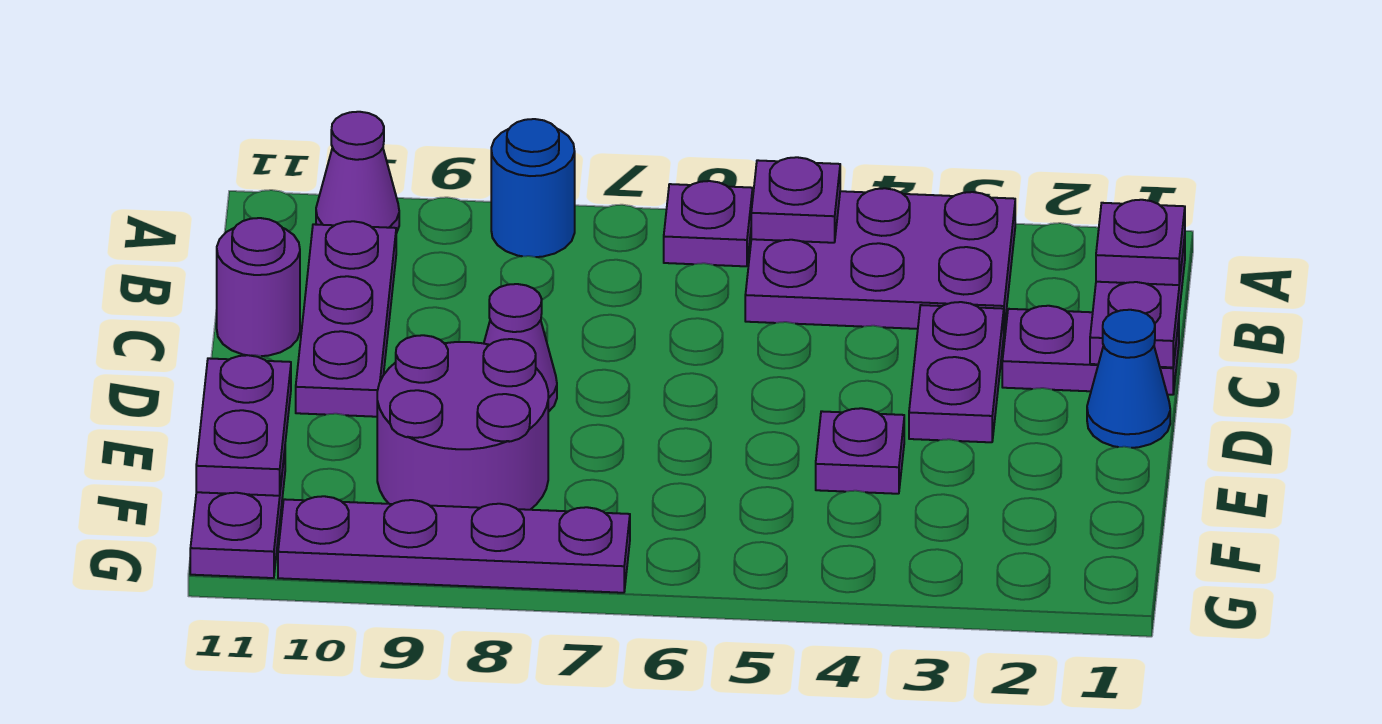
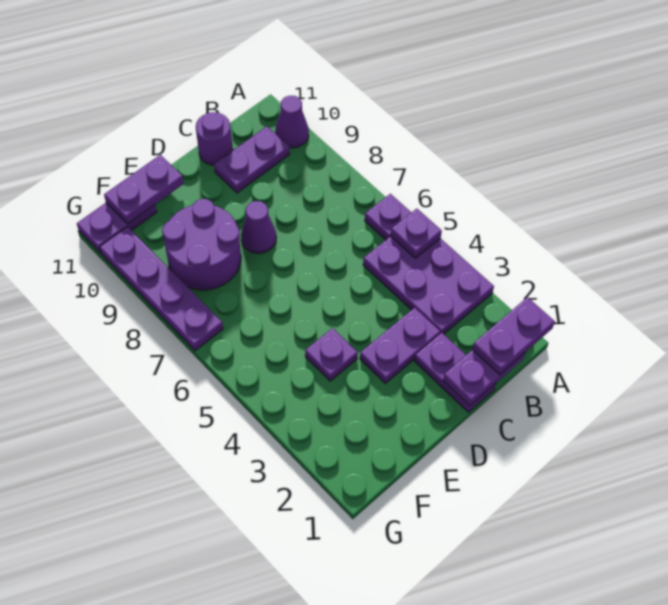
blue round brick A8 level 1 -> none
purple plate B1 level 3 -> purple plate A1:B1 level 3
purple plate B10:D10 level 1 -> purple plate B10:C10 level 1
blue cone D1 level 1 -> none

